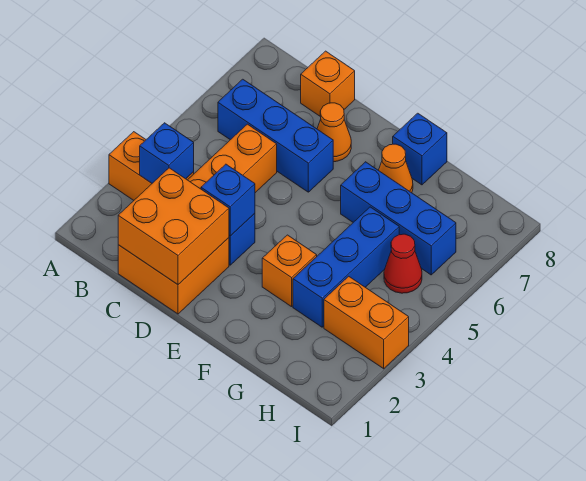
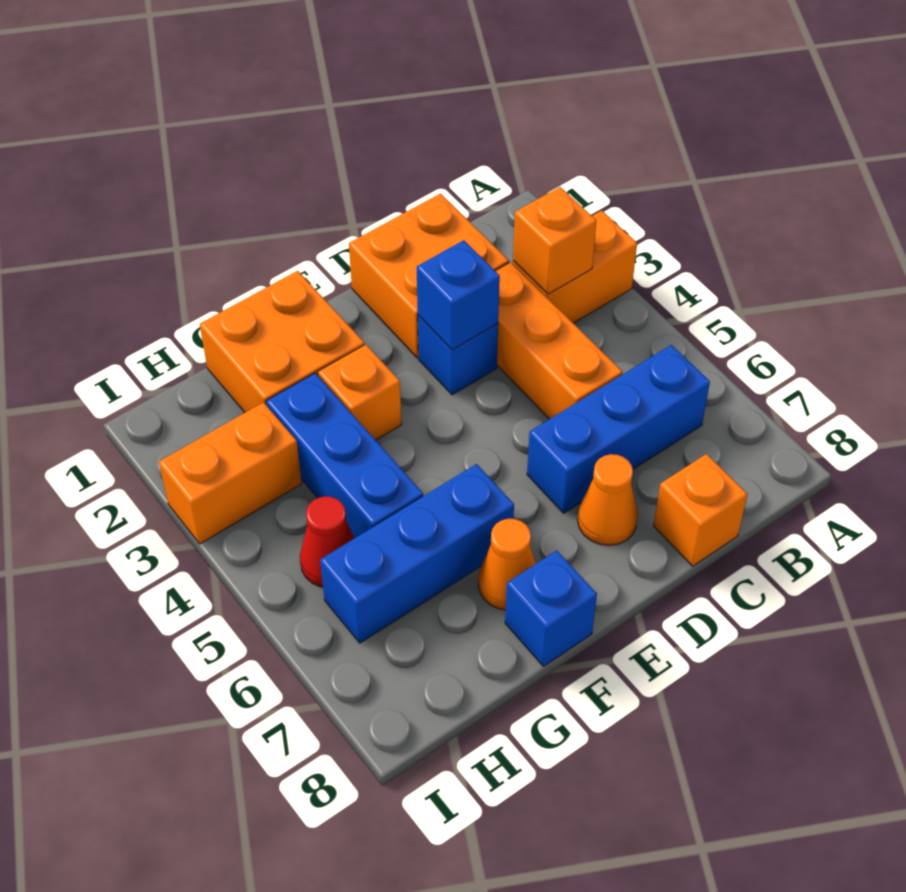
blue brick B3 level 2 -> orange brick B3 level 2
orange brick C1:D2 level 2 -> orange brick F1:G2 level 1

